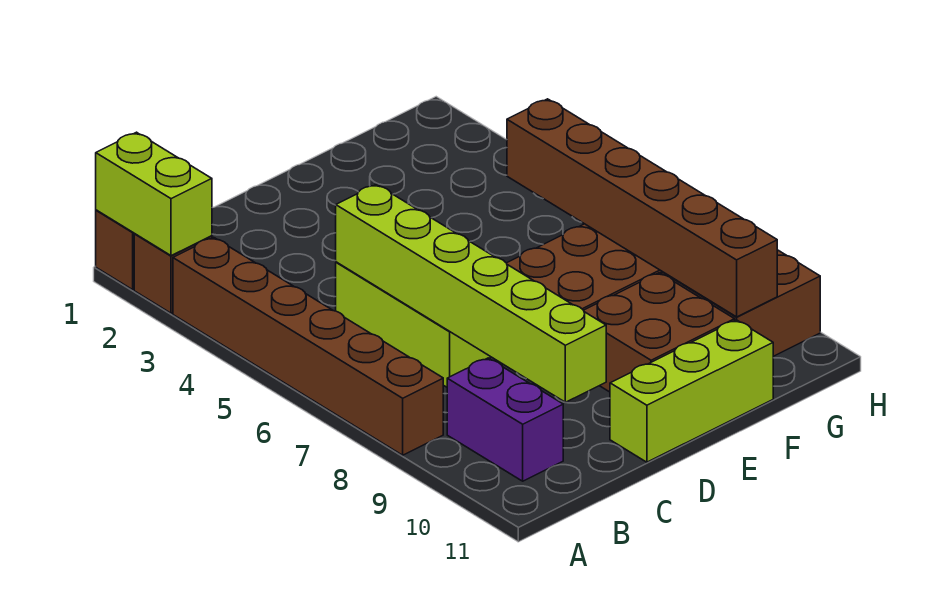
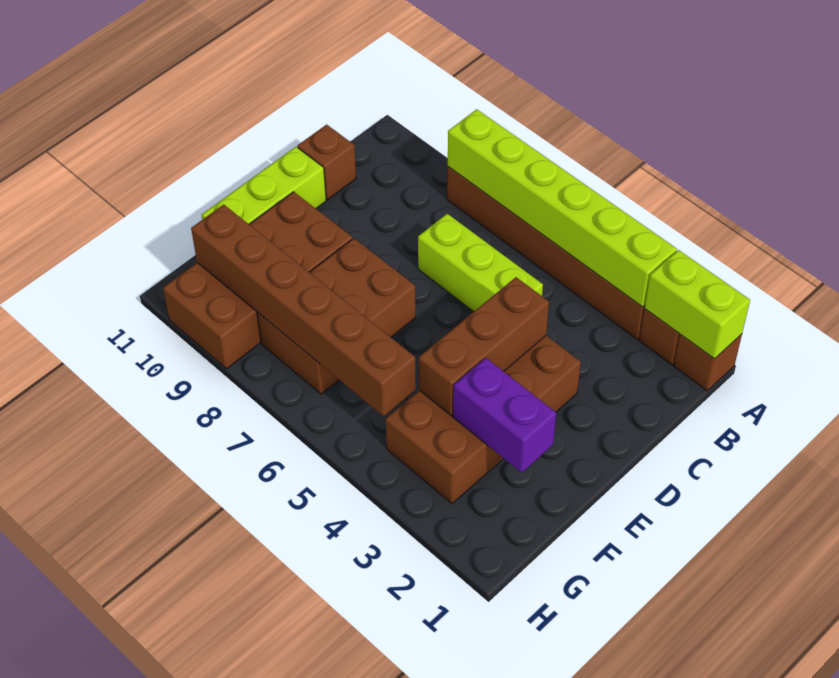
purple brick B9:B10 level 1 -> purple brick F2:F3 level 2
lime brick C5:C10 level 2 -> lime brick A3:A8 level 2
none -> brown brick C11 level 1
none -> brown brick D3:G4 level 1
none -> brown brick D4:F4 level 2

